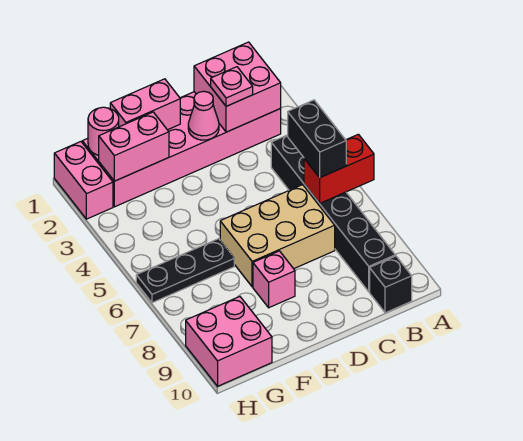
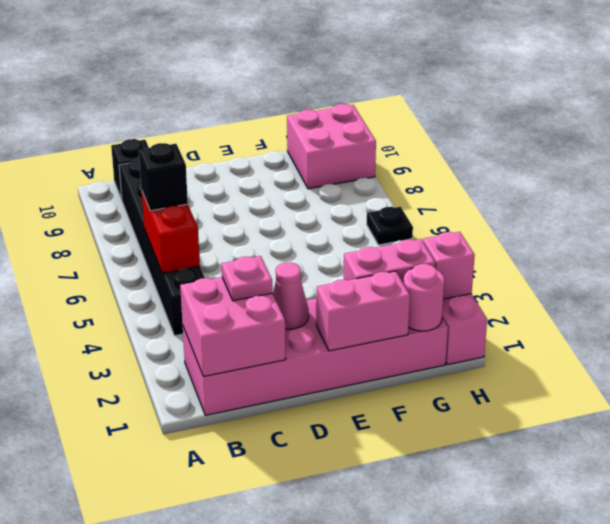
red brick A6:B6 level 2 -> red brick B5:B6 level 2
black brick B5:B6 level 3 -> black brick B6 level 3
tan brick C6:E7 level 1 -> none
pink brick E8 level 1 -> pink brick H2 level 2
black plate F6:H6 level 1 -> black plate H6 level 1

